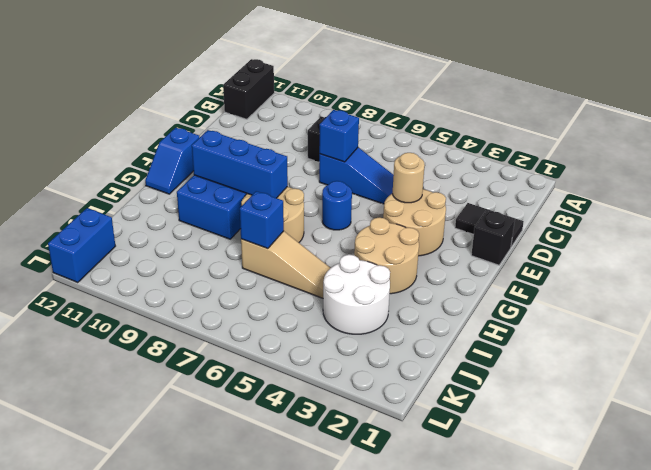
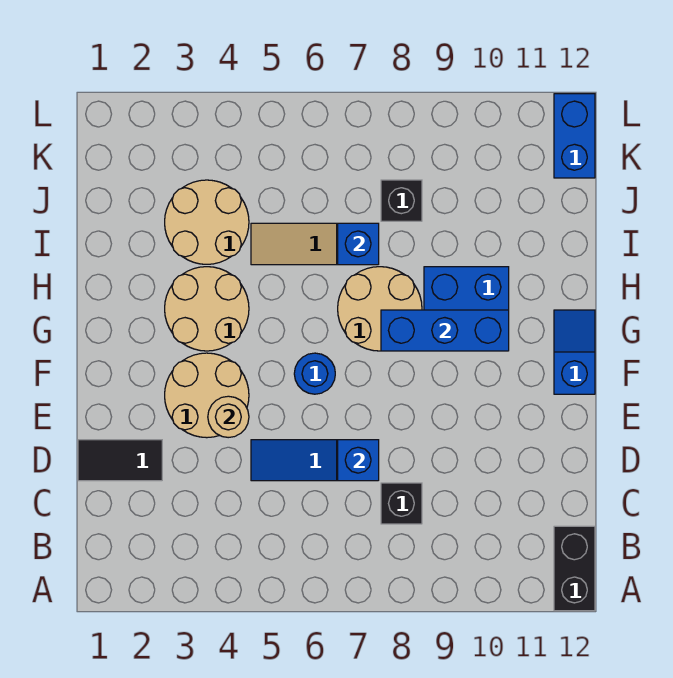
black brick E1 level 1 -> black brick J8 level 1
white round brick I3:J4 level 1 -> tan round brick I3:J4 level 1

